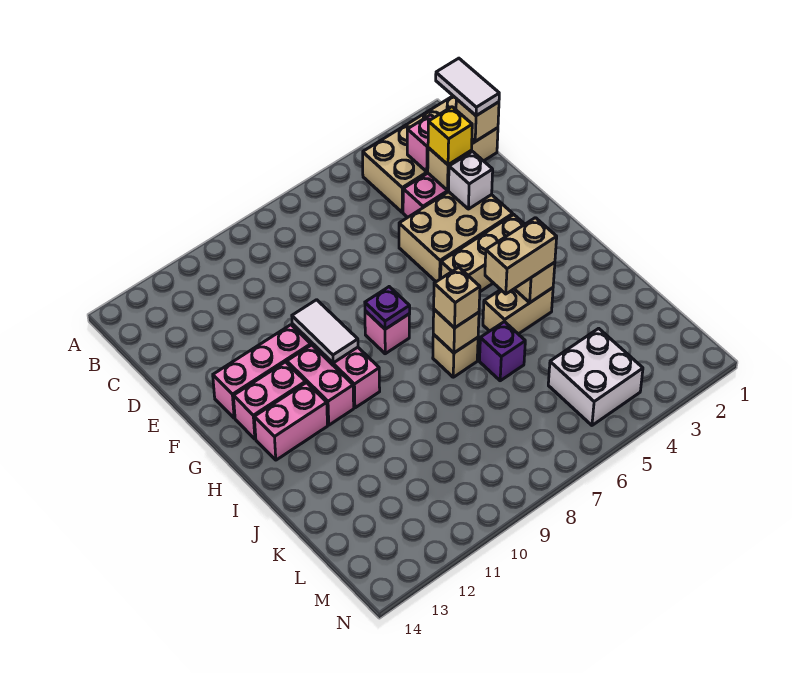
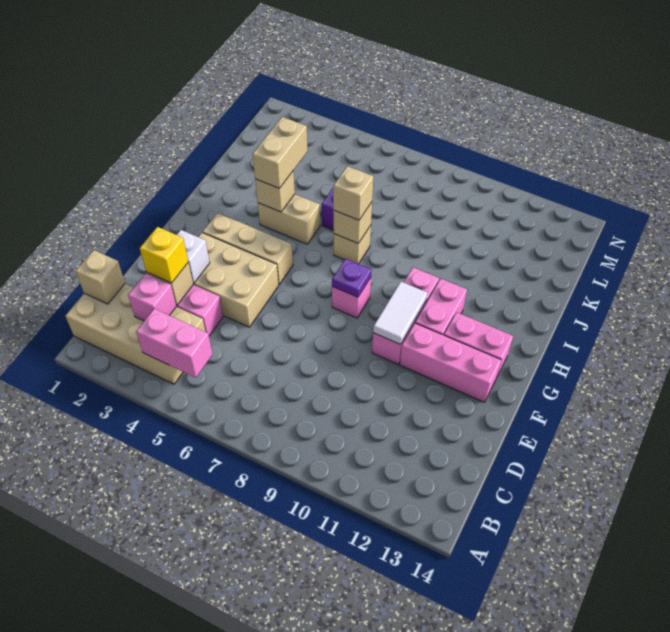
white tile B1:C1 level 3 -> none
pink brick H12:H13 level 1 -> pink brick B4:B5 level 2
tan brick I4:I5 level 3 -> tan brick I4:J4 level 3
white brick L4:M5 level 1 -> none

